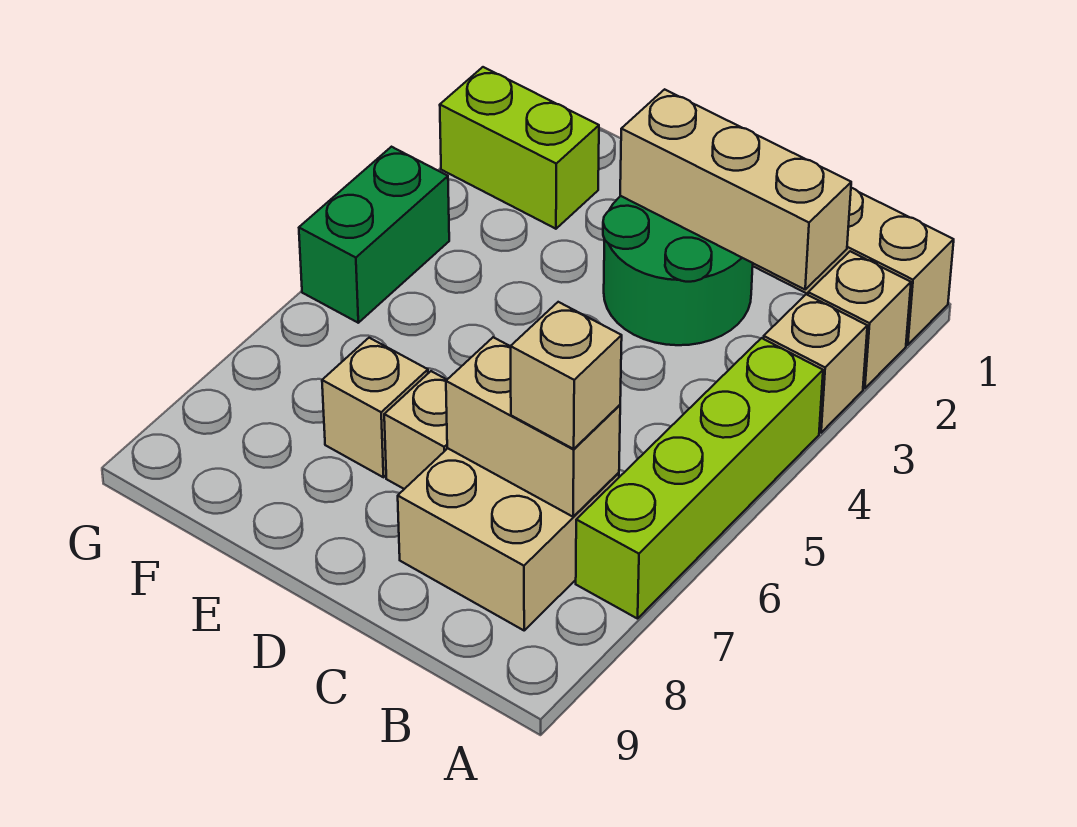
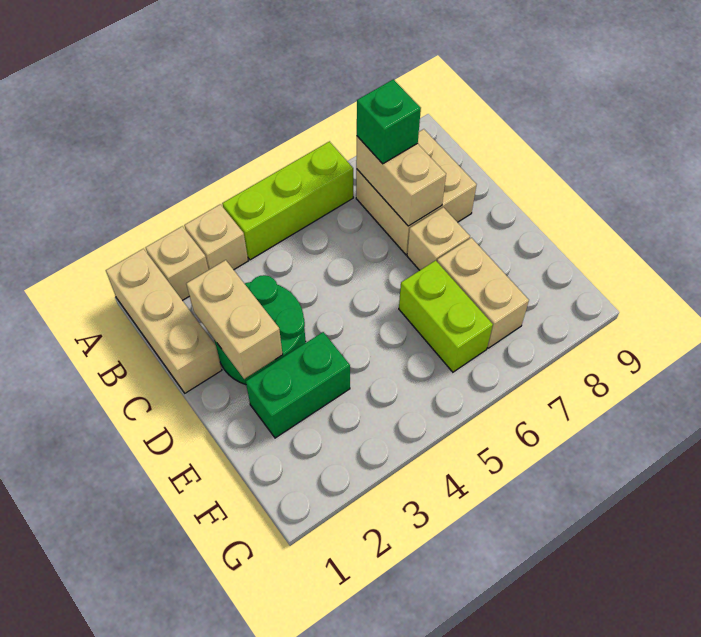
lime brick A4:A7 level 1 -> lime brick A4:A6 level 1
tan brick B2:D2 level 2 -> tan brick C2:D2 level 2
tan brick B7 level 3 -> green brick B7 level 3
tan brick E7 level 1 -> tan brick E7:F7 level 1
lime brick F2:G2 level 1 -> lime brick E6:F6 level 1
green brick G4:G5 level 1 -> green brick E2:E3 level 1

